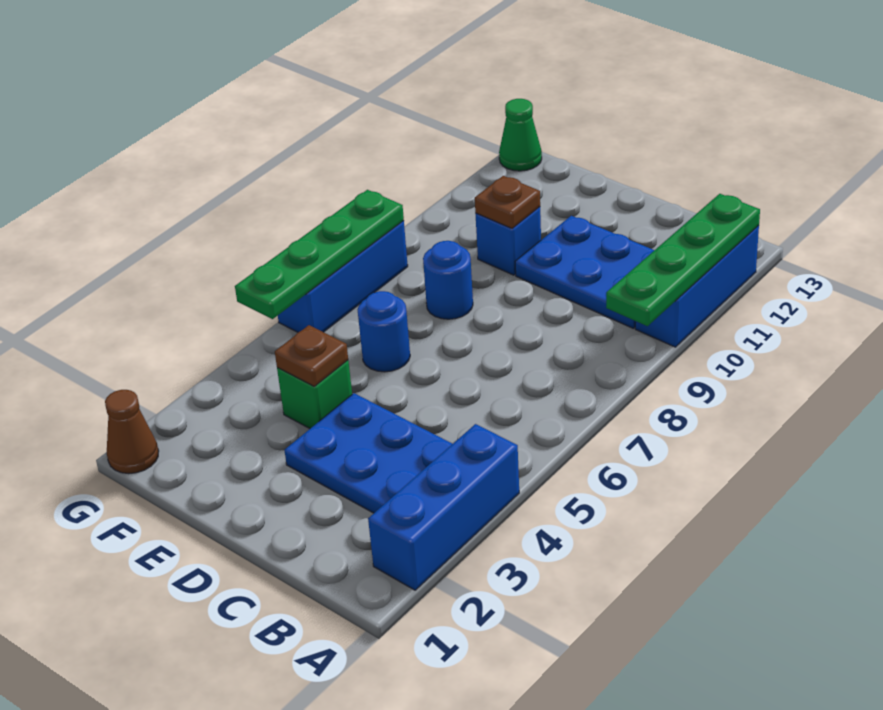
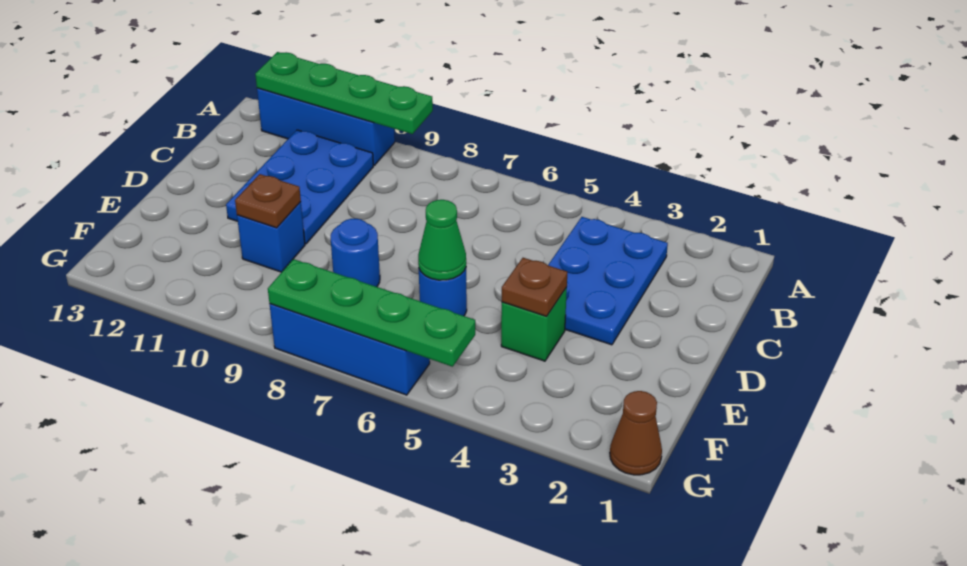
blue brick A2:A4 level 1 -> none
green cone G13 level 1 -> green cone E6 level 2

